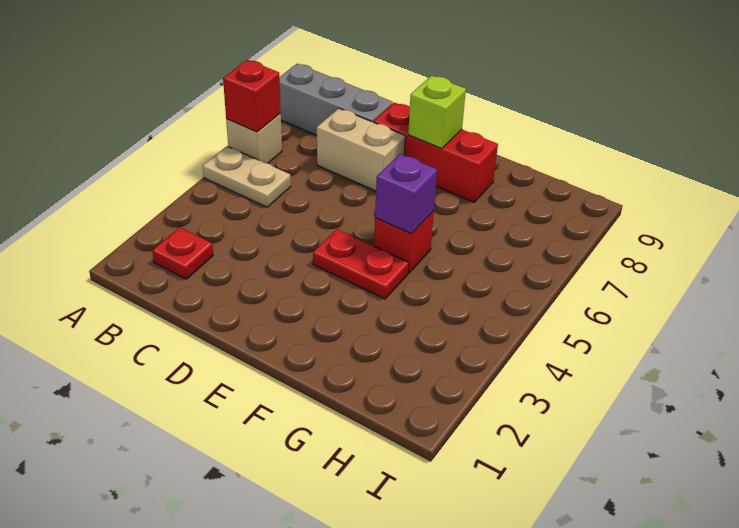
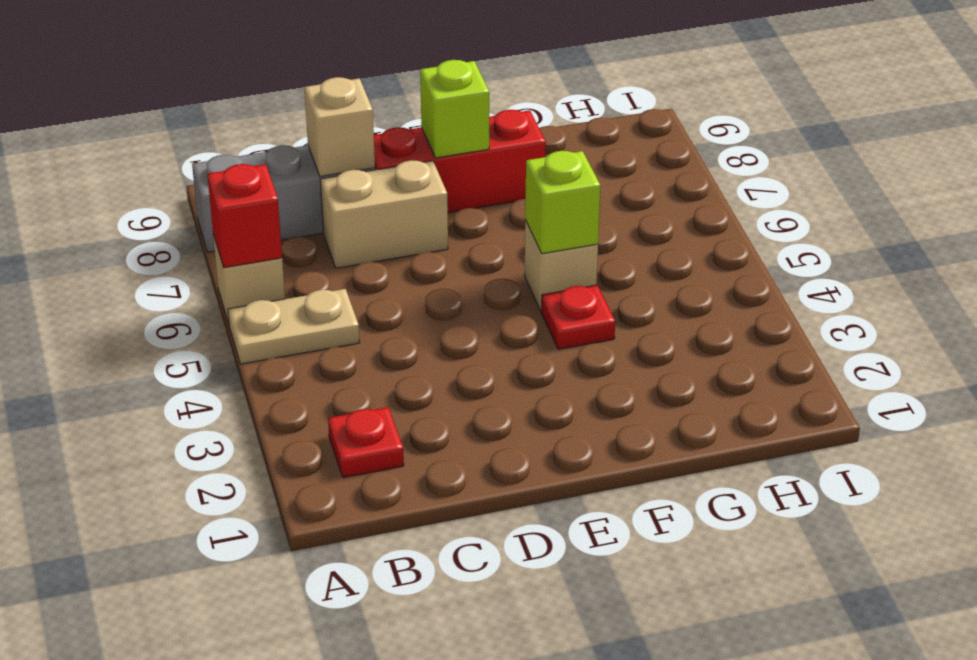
none -> tan brick C8 level 2
red plate E4:F4 level 1 -> red plate F4 level 1
red brick F5 level 1 -> tan brick F5 level 1
purple brick F5 level 2 -> lime brick F5 level 2

